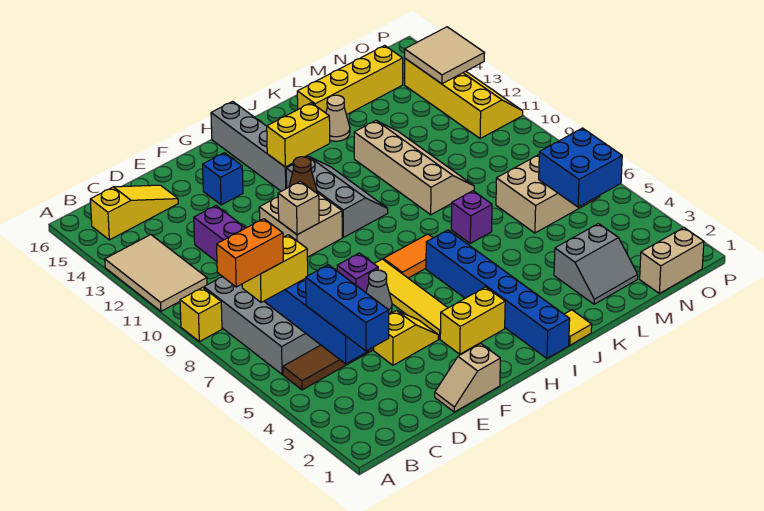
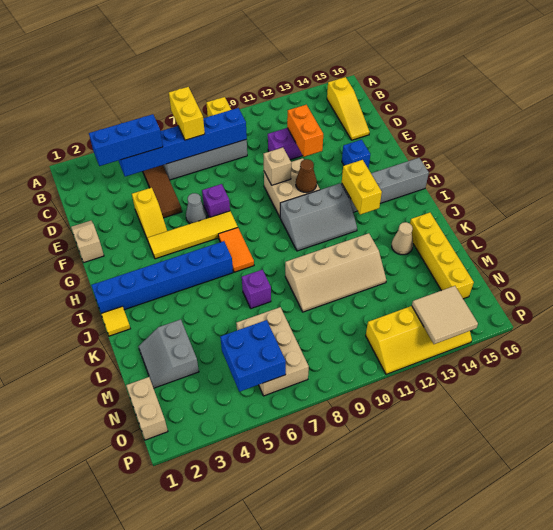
orange brick A7:B7 level 4 -> orange brick D12:E12 level 2
tan tile A11:B13 level 1 -> none
yellow brick G3:H3 level 1 -> none

